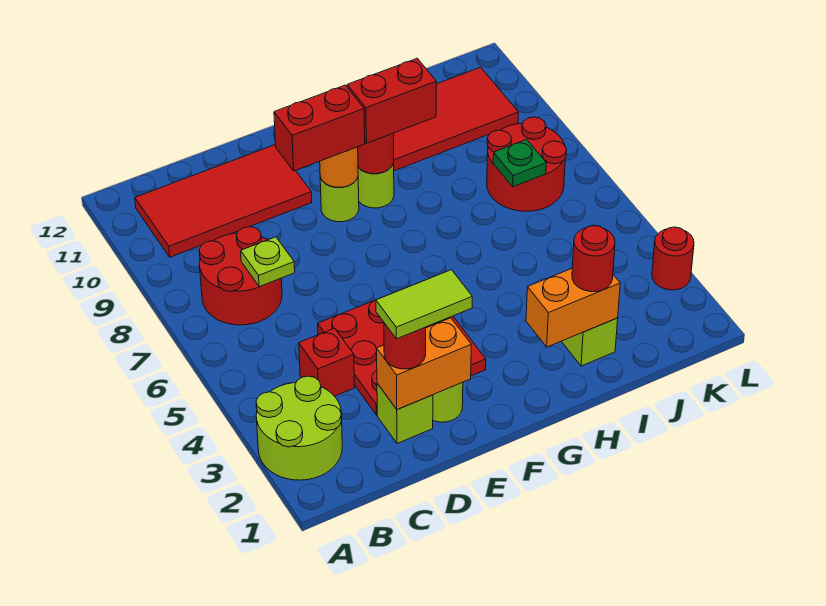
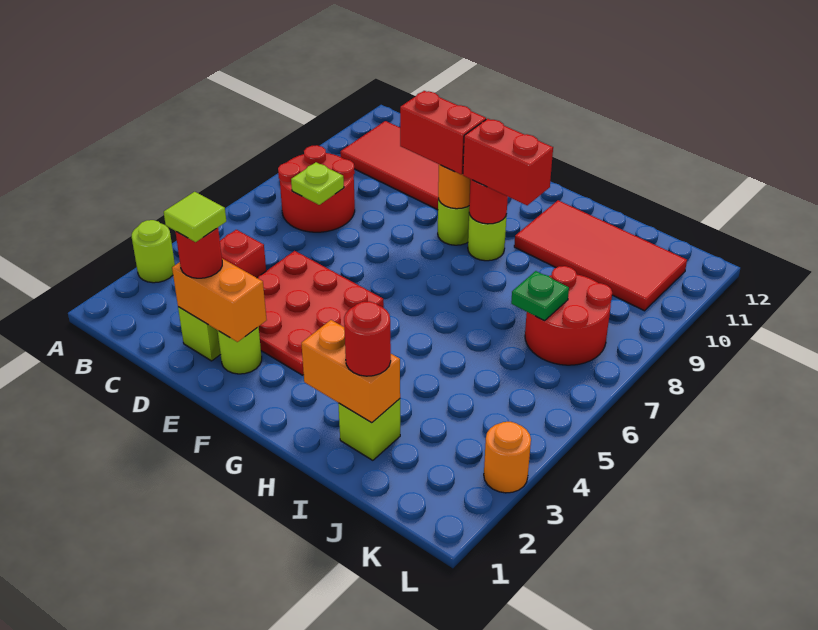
lime round brick A2:B3 level 1 -> lime round brick A3 level 1
lime tile D2:E2 level 4 -> lime tile D2 level 4
red round brick L3 level 1 -> orange round brick L3 level 1

